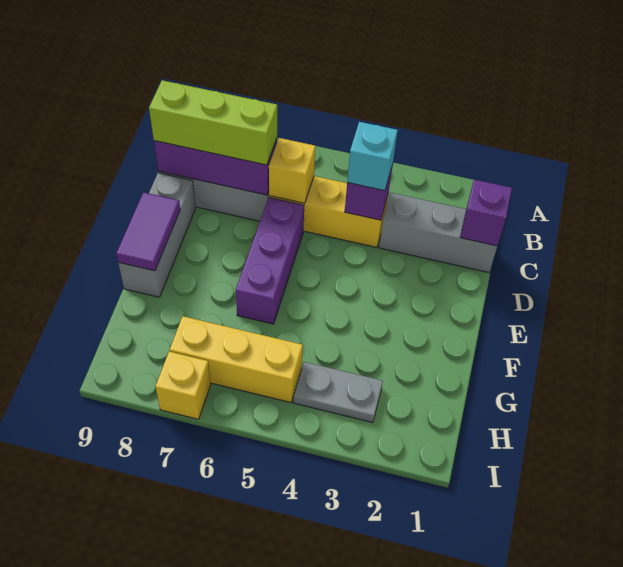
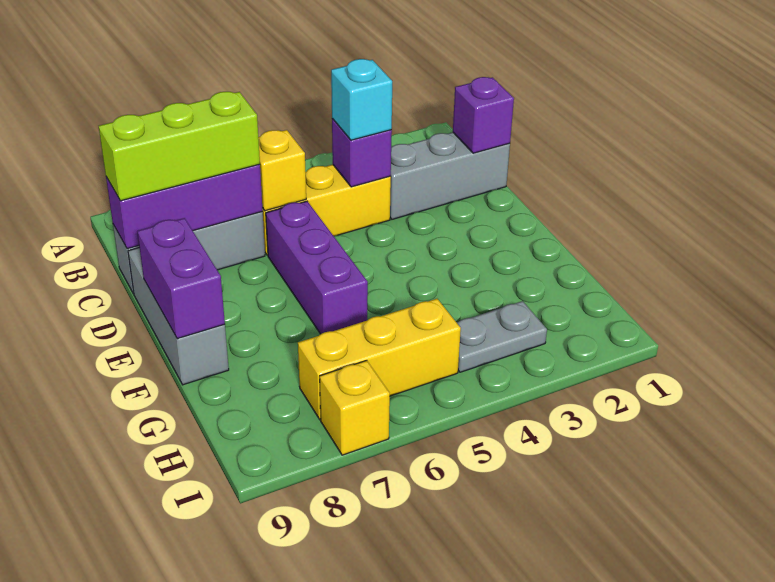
purple tile E9:F9 level 2 -> purple brick E9:F9 level 2

